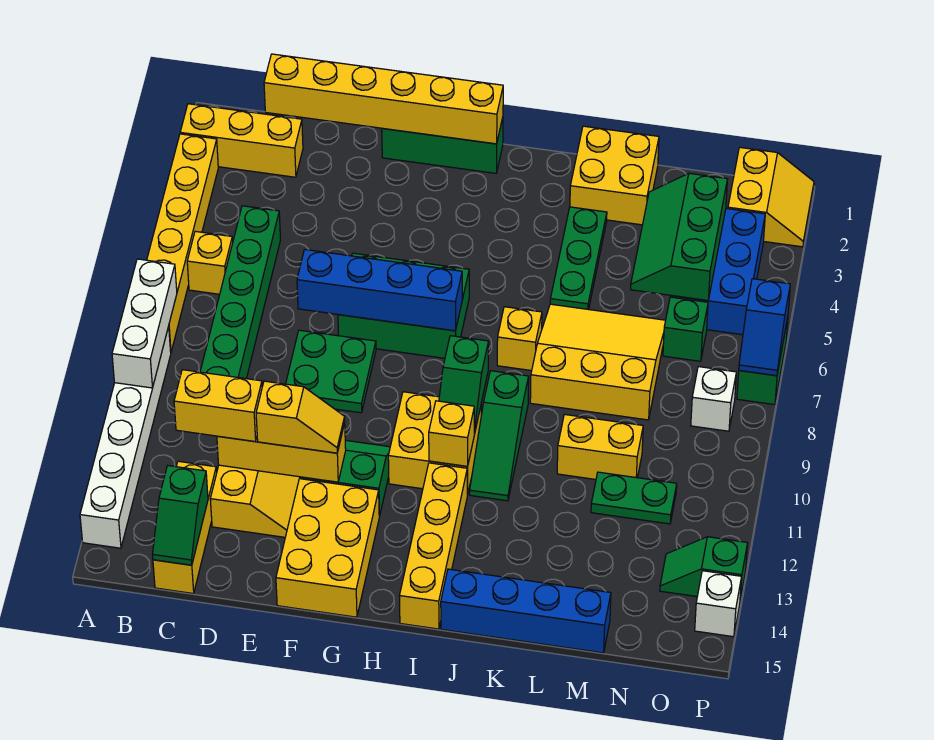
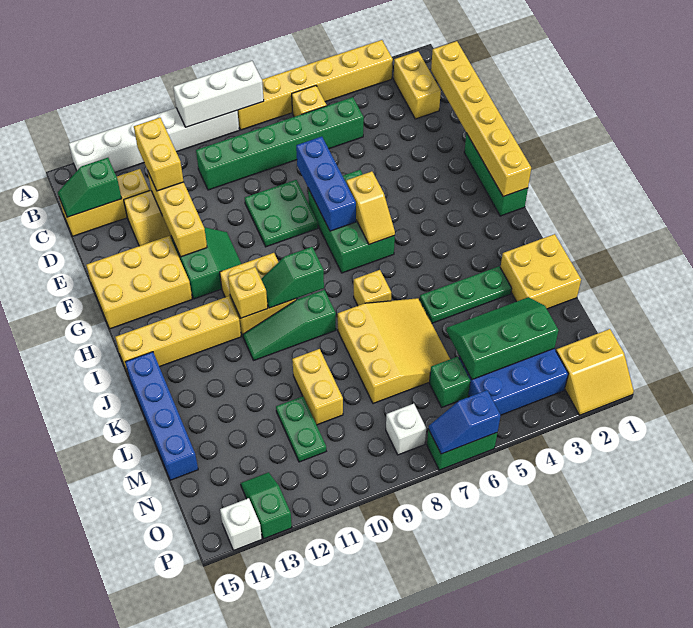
yellow brick A2:C2 level 1 -> yellow brick B2:C2 level 1
blue brick E7:H7 level 2 -> blue brick E7:G7 level 2
yellow slope E12:F12 level 3 top E -> yellow slope G6:H6 level 2 top G

